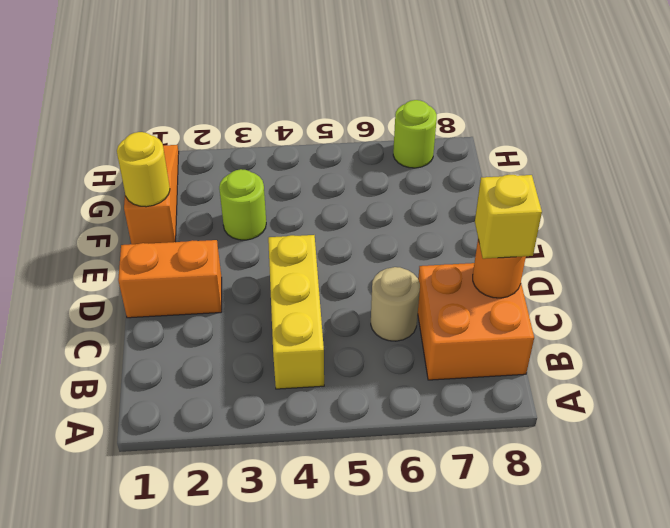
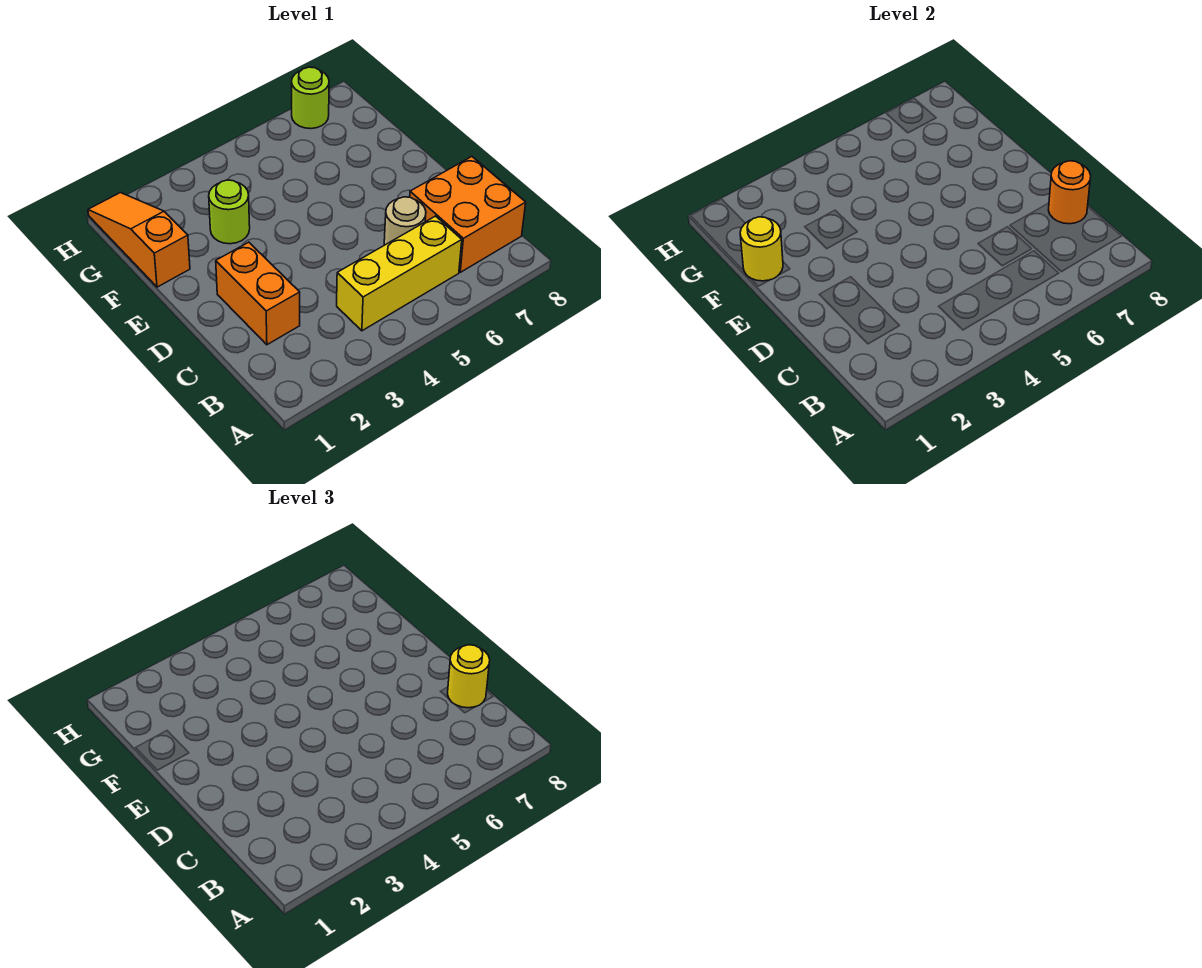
yellow brick B4:D4 level 1 -> yellow brick B4:B6 level 1
yellow brick C8 level 3 -> yellow round brick C8 level 3
orange brick D1:D2 level 1 -> orange brick C2:D2 level 1

